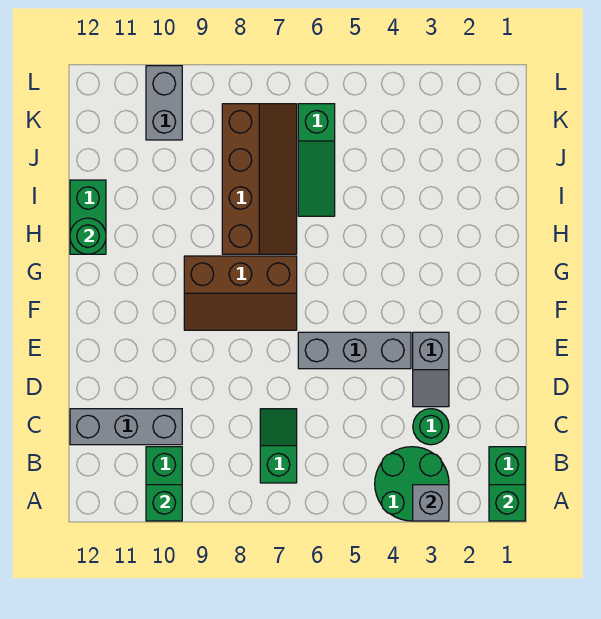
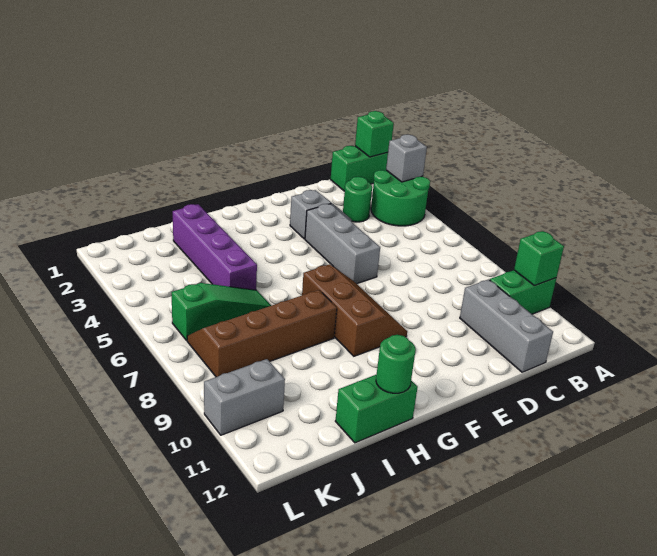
green slope B7:C7 level 1 top B -> none
none -> purple brick I2:I5 level 1

